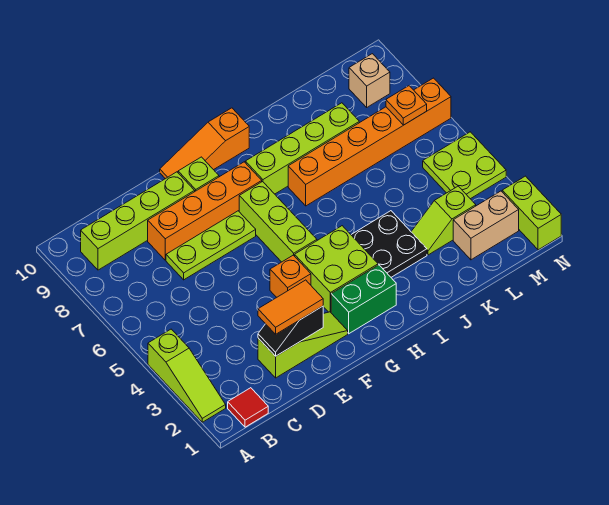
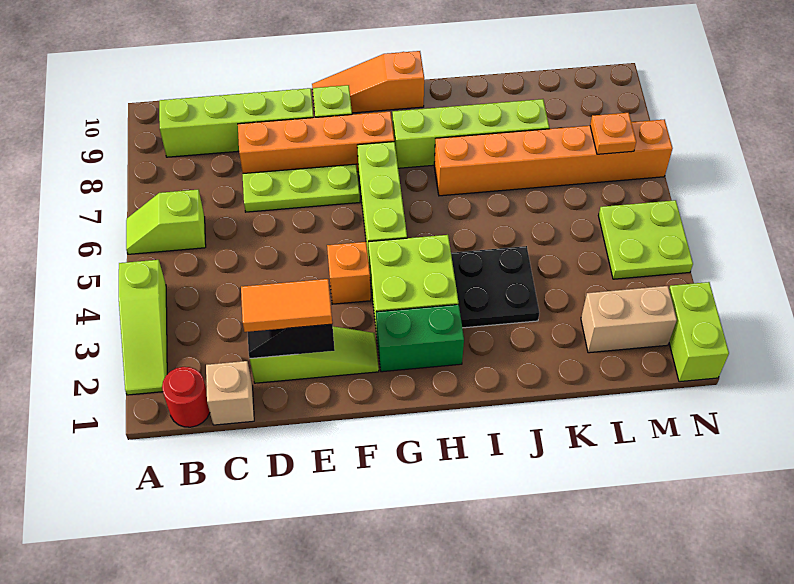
red tile B1 level 1 -> red round brick B1 level 1
lime slope K3:L3 level 1 top L -> lime slope A6:B6 level 1 top B
tan brick M9 level 1 -> tan brick C1 level 1

